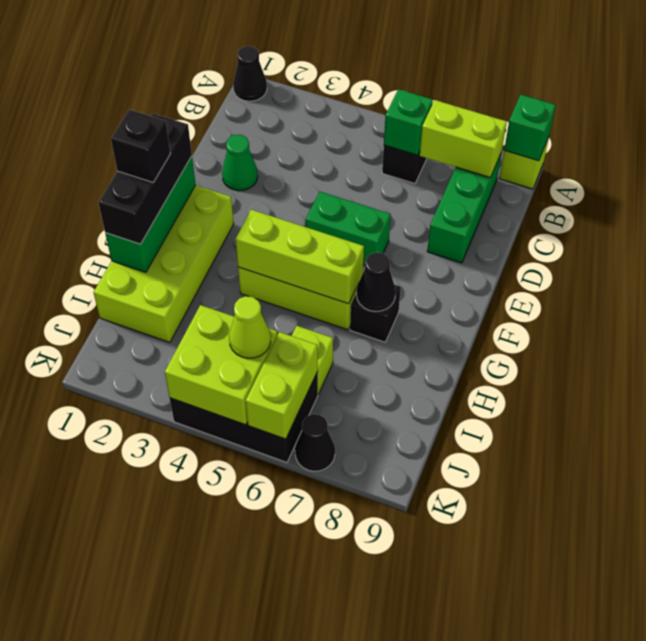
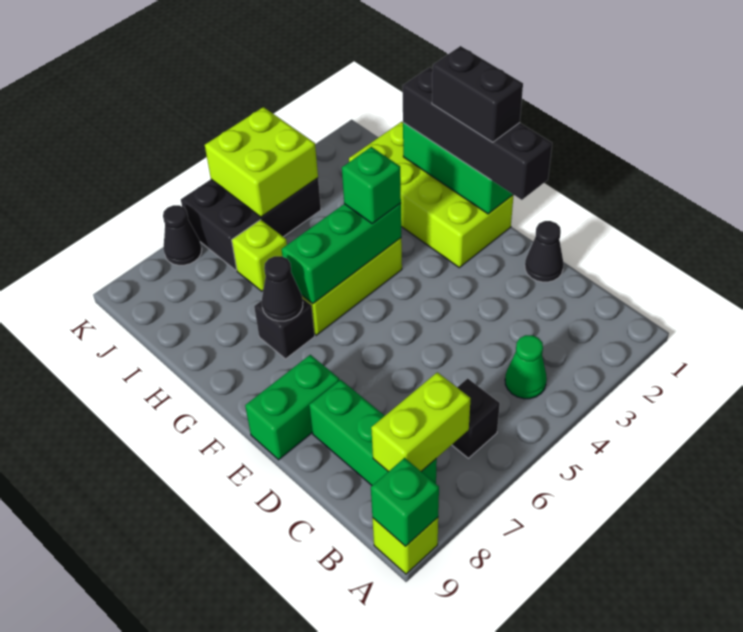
black cone A1 level 1 -> black cone D1 level 1
green brick B6 level 2 -> green brick G4 level 3
green cone D2 level 1 -> green cone B4 level 1
green brick E5:E6 level 1 -> green brick E8:E9 level 1
black brick F1:H1 level 3 -> black brick E1:H1 level 3
black brick G1 level 4 -> black brick F1:G1 level 4
lime brick G4:G6 level 2 -> green brick G4:G6 level 2
lime cone J5 level 3 -> none
lime brick J6:K6 level 2 -> none

